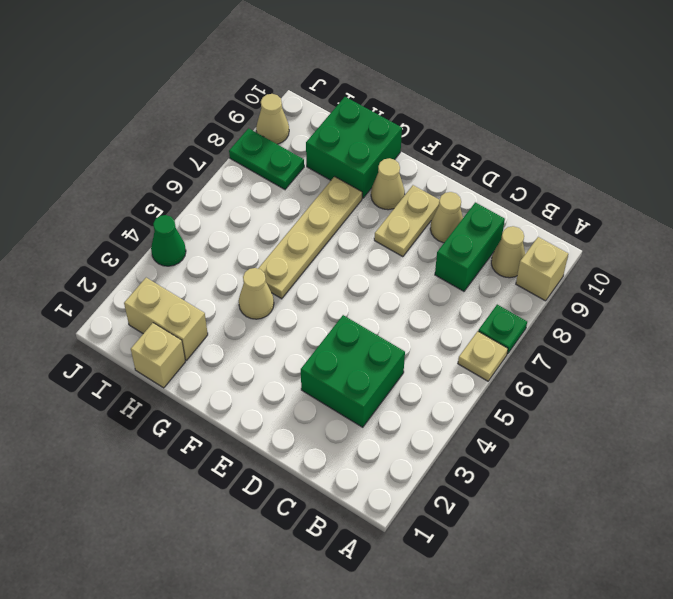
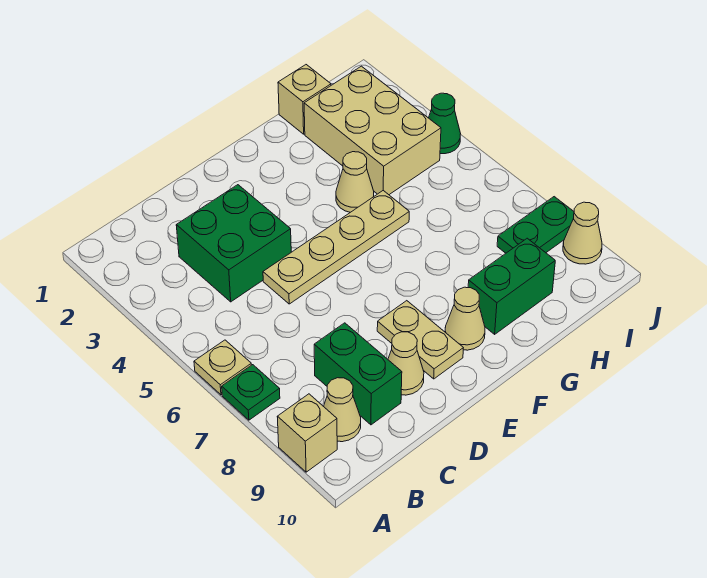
tan plate G5:G8 level 1 -> tan plate D5:G5 level 1
green brick G9:H10 level 1 -> green brick G9:H9 level 1
tan brick H2:I2 level 1 -> tan brick H2:I4 level 1

